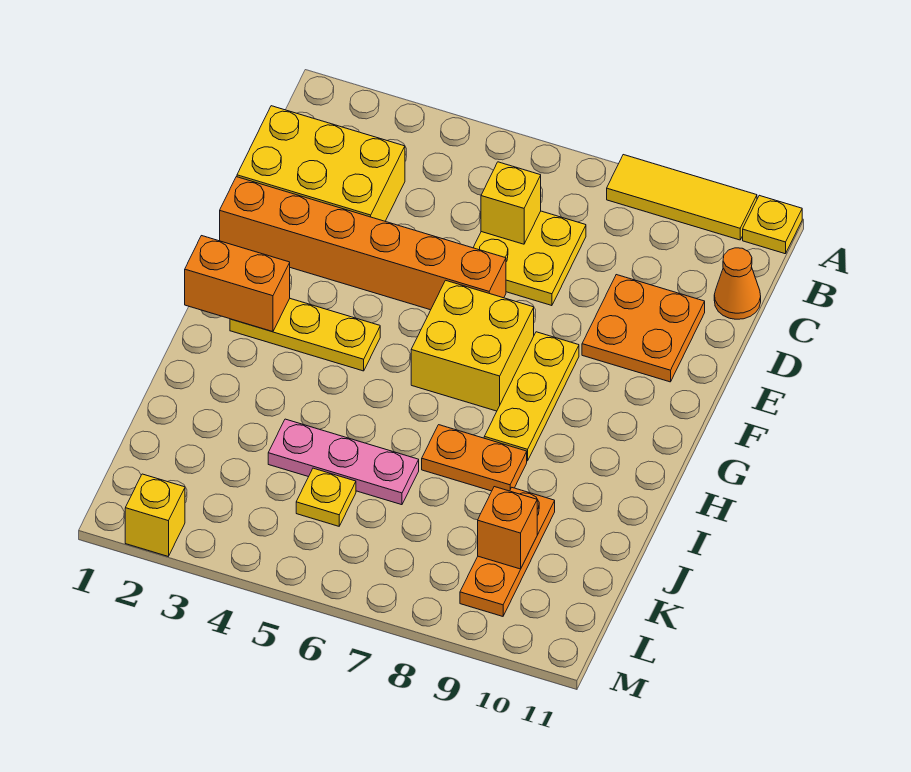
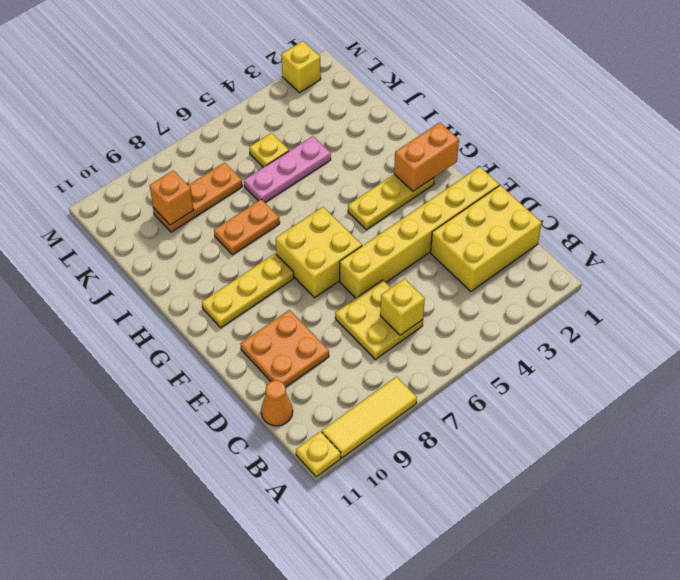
orange brick E1:E6 level 1 -> yellow brick E1:E6 level 1
yellow plate F8:H8 level 1 -> yellow plate G8:G10 level 1
orange plate J9:L9 level 1 -> orange plate K7:K9 level 1

